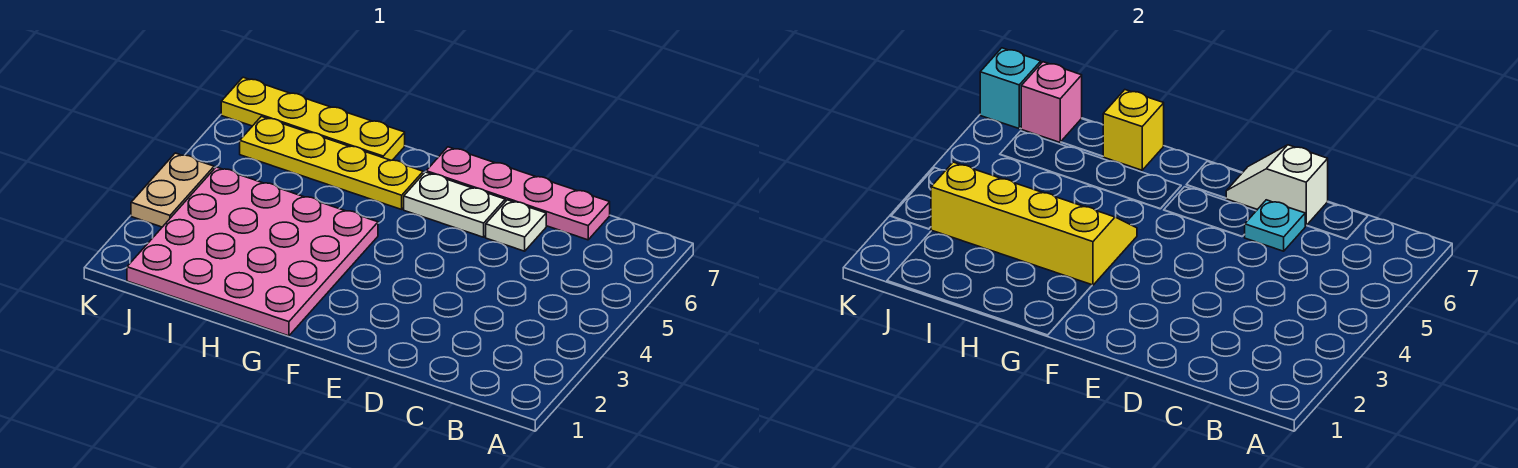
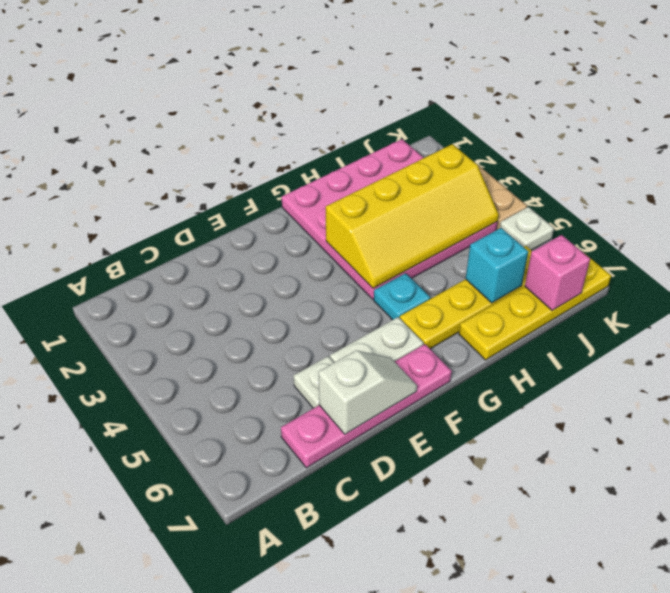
cyan plate D6 level 2 -> cyan plate G5 level 1
yellow brick H7 level 2 -> none
none -> white plate K5 level 1
cyan brick K7 level 2 -> cyan brick I6 level 2

